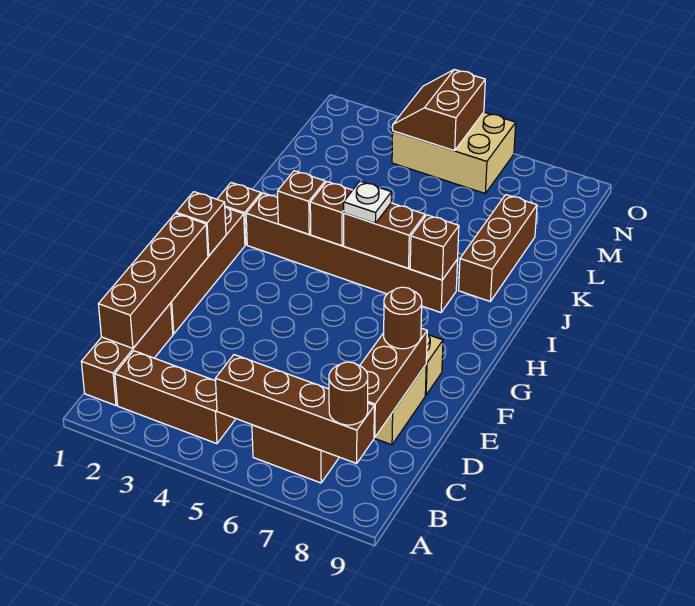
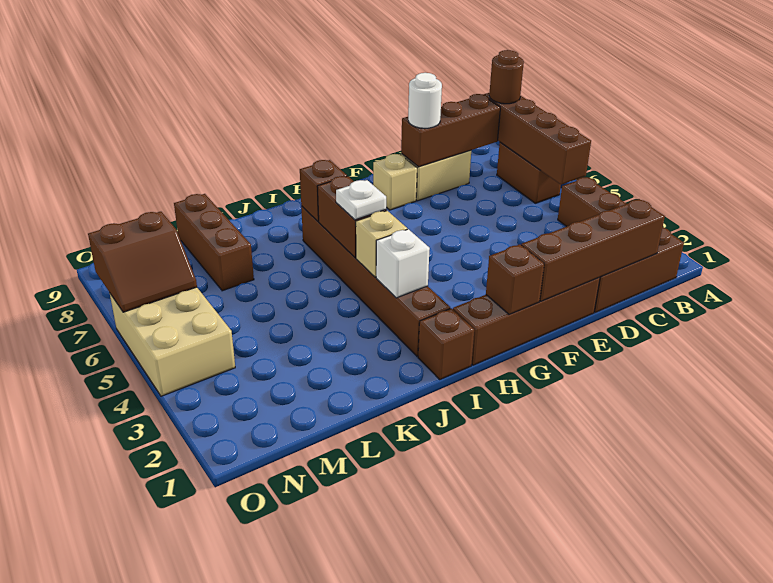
brown round brick E8 level 3 -> white round brick E8 level 3
brown brick I3 level 2 -> white brick I3 level 2
brown brick I4 level 2 -> tan brick I4 level 2
brown brick J8:L8 level 1 -> brown brick L7:L9 level 1
brown slope N4:O5 level 2 top 5 -> brown slope N6:O7 level 2 top 7

